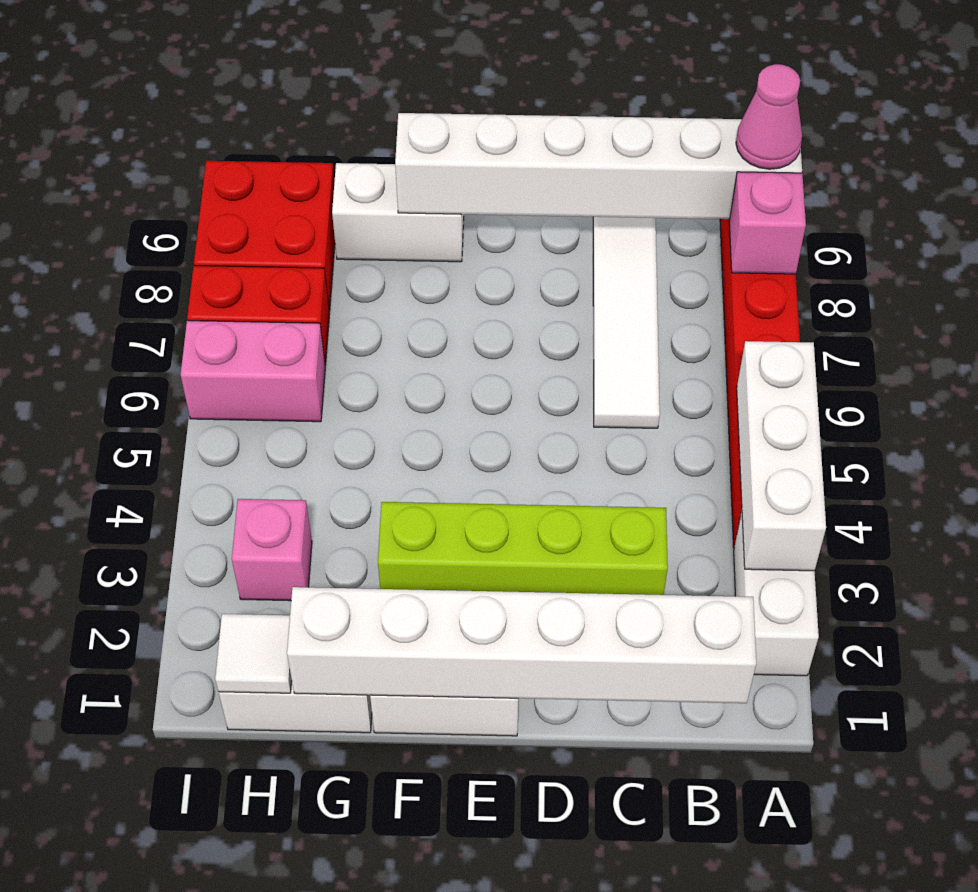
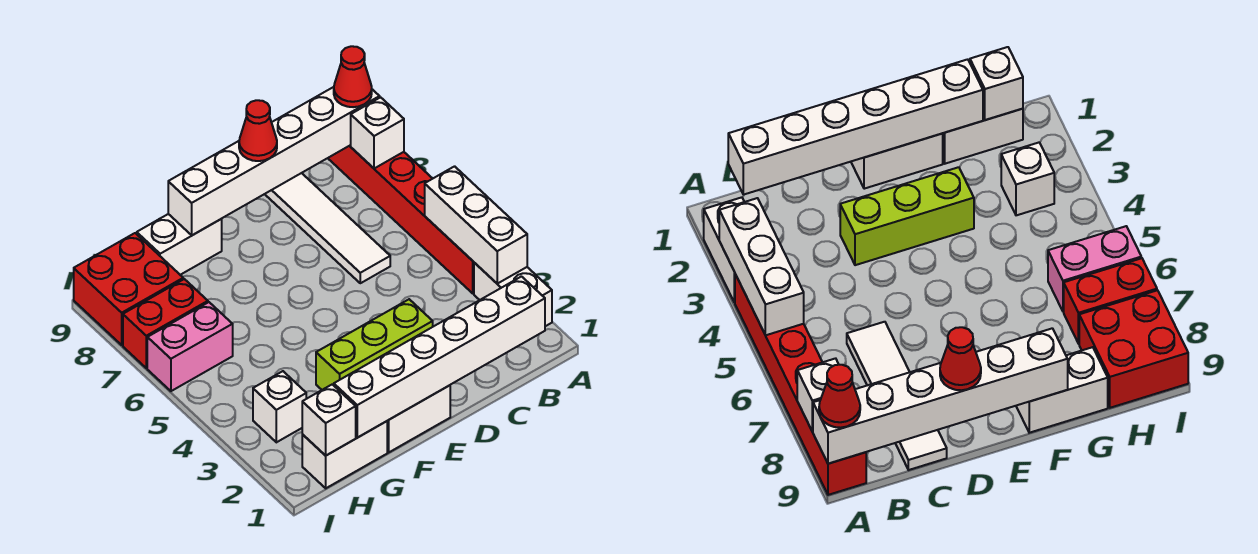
pink brick A8 level 2 -> white brick A8 level 2
pink cone A9 level 3 -> red cone A9 level 3
lime brick C3:F3 level 1 -> lime brick D3:F3 level 1
none -> red cone D9 level 3
white tile H1 level 2 -> white brick H1 level 2
pink brick H3 level 1 -> white brick H3 level 1

